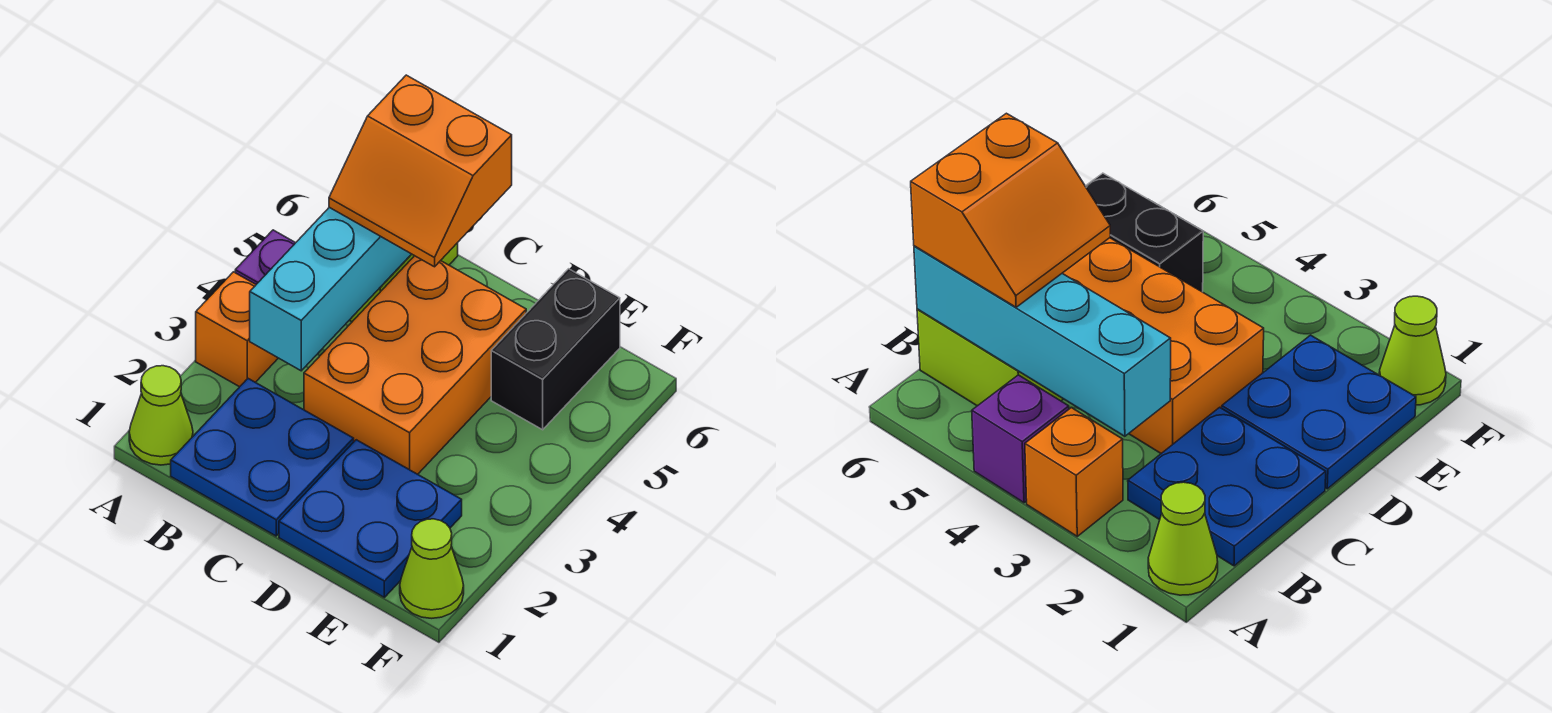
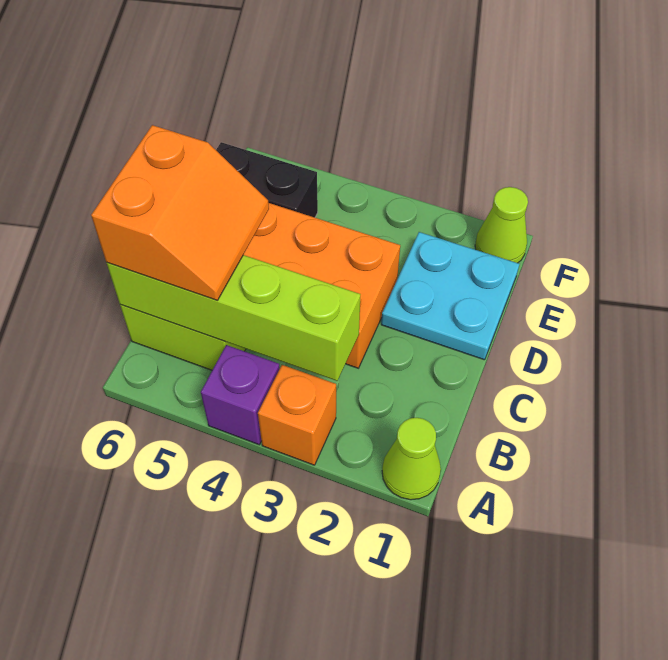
blue plate B1:C2 level 1 -> none
cyan brick B3:B6 level 2 -> lime brick B3:B6 level 2
blue plate D1:E2 level 1 -> cyan plate D1:E2 level 1

